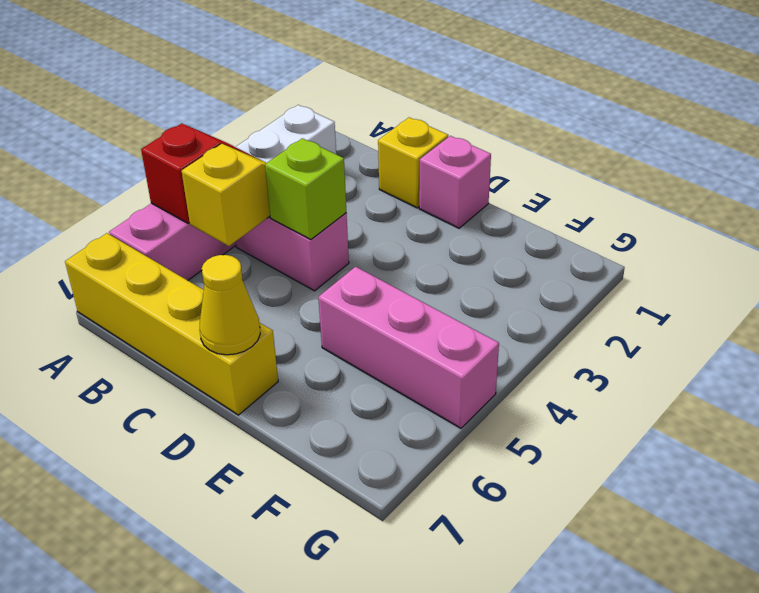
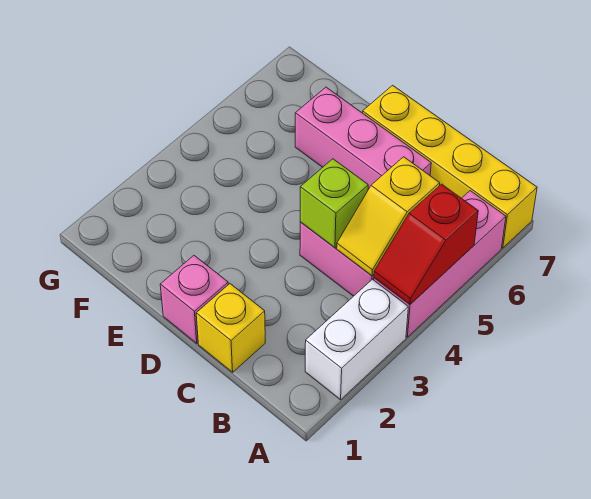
yellow cone D7 level 2 -> none
pink brick E5:G5 level 1 -> pink brick C6:E6 level 1

